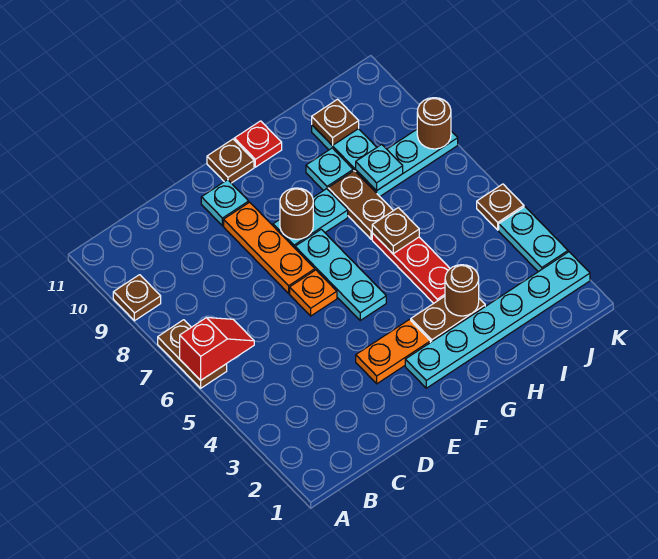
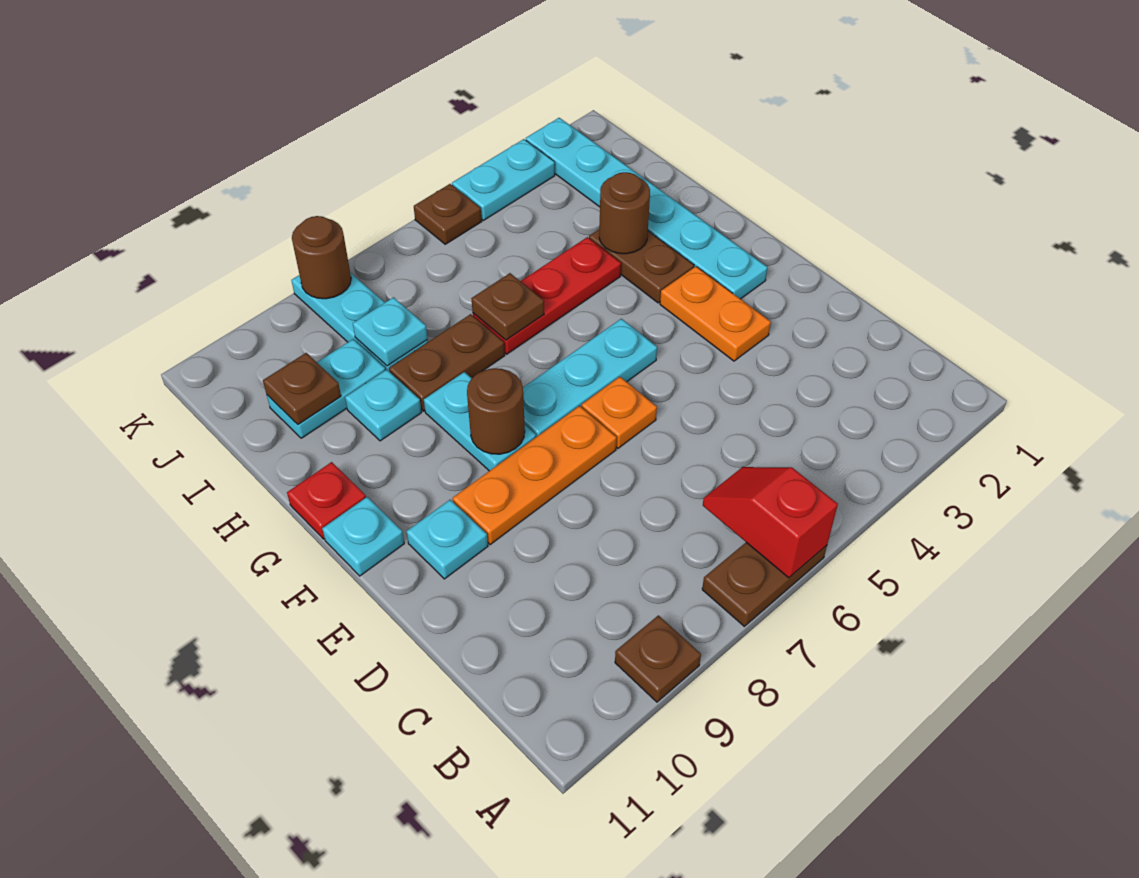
brown plate F11 level 1 -> cyan plate F11 level 1

